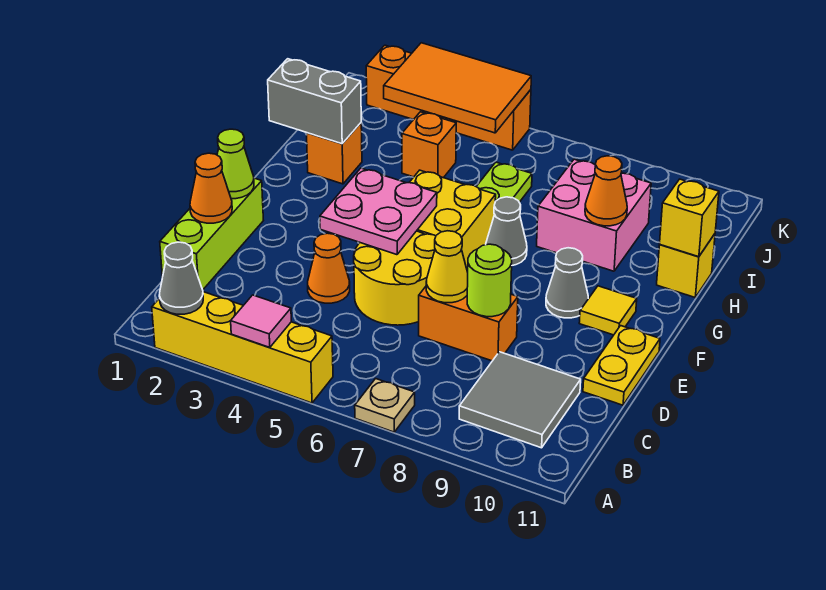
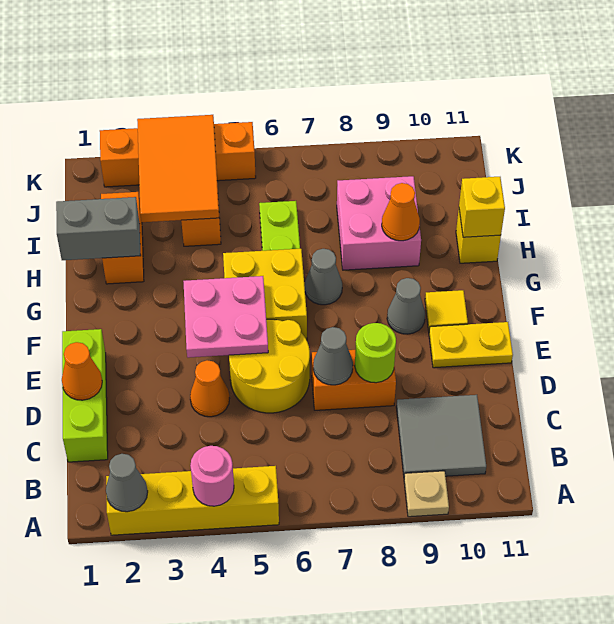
pink tile A4 level 2 -> pink round brick A4 level 2
tan plate A7 level 1 -> tan plate A9 level 1
yellow cone D7 level 2 -> grey cone D7 level 2
yellow plate D11:E11 level 1 -> yellow plate E10:E11 level 1
lime cone E1 level 2 -> none
orange brick H2 level 1 -> orange brick H2:I2 level 1
orange tile J3:K5 level 2 -> orange tile I3:K4 level 2

